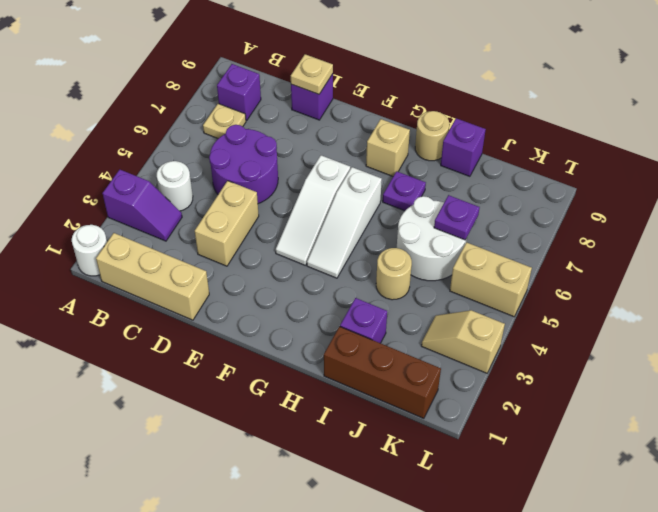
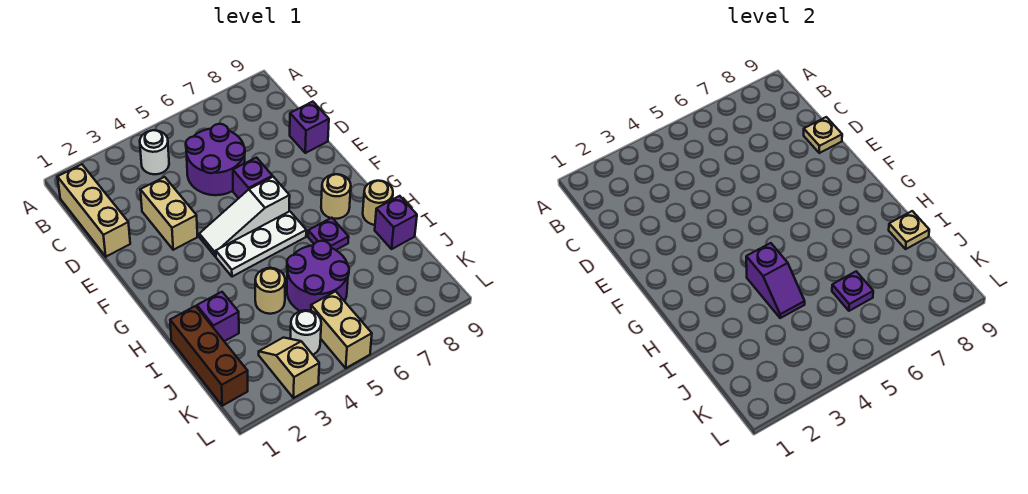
white round brick A1 level 1 -> white round brick K4 level 1
purple slope A3:B3 level 1 top A -> purple slope H4:I4 level 2 top H
tan plate B7 level 1 -> tan plate I9 level 2
purple brick B8 level 1 -> purple brick E6 level 1
tan brick D3:D4 level 1 -> tan brick D3:E3 level 1
white slope G4:G6 level 1 top 6 -> white plate G4:G6 level 1
tan brick G8 level 1 -> tan round brick G8 level 1
white round brick I5:J6 level 1 -> purple round brick I5:J6 level 1

